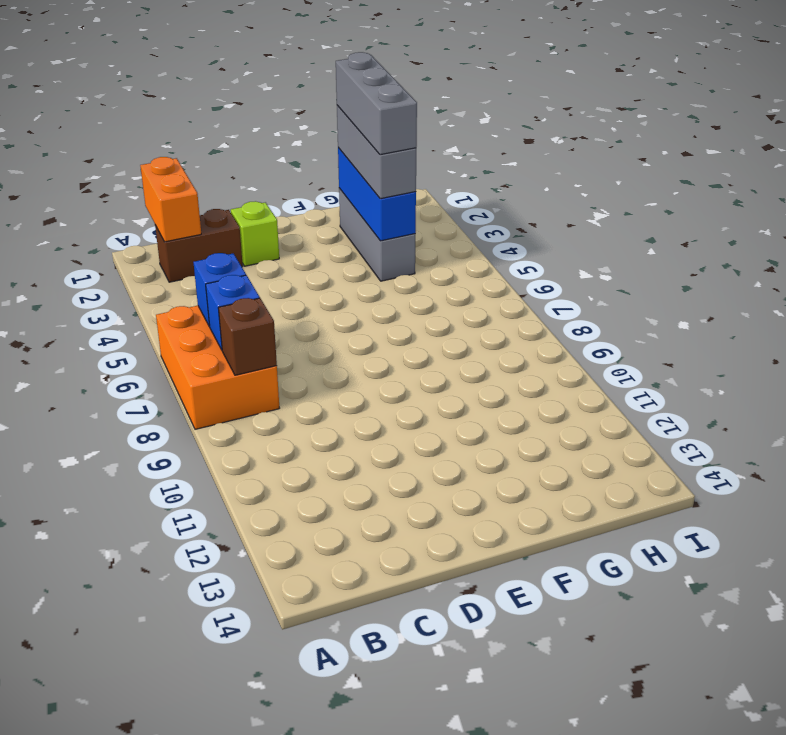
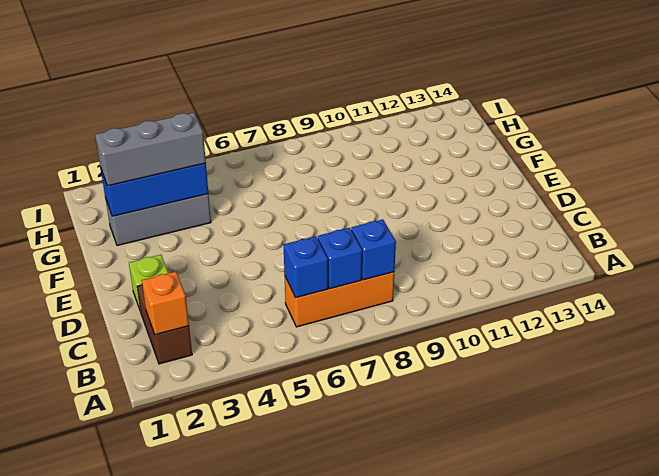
orange brick A6:B8 level 1 -> orange brick B6:B8 level 1
orange brick B1:B2 level 2 -> orange brick B2 level 2
brown brick B8 level 2 -> blue brick B8 level 2
grey brick G2:G4 level 4 -> none

